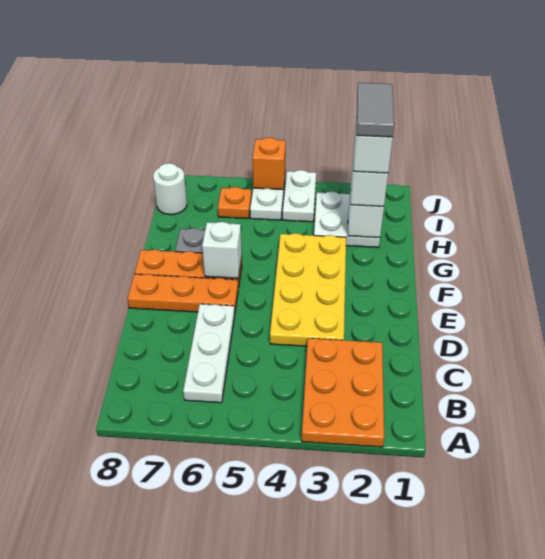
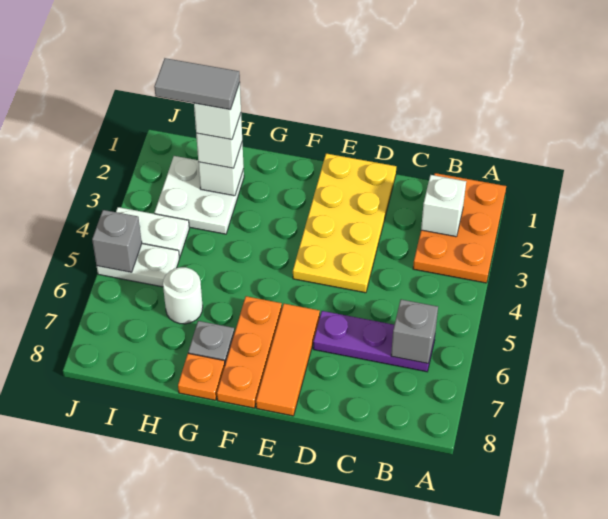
orange plate A2:C3 level 1 -> orange plate A1:B3 level 1
white plate B6:D6 level 1 -> purple plate B6:D6 level 1
none -> grey brick B6 level 2
yellow plate D3:G4 level 1 -> yellow plate D1:E4 level 1
orange plate E6:E8 level 1 -> orange tile E6:E8 level 1
white brick F6 level 2 -> white brick B2 level 2
orange plate I6 level 1 -> orange plate G8 level 1
white round brick I8 level 1 -> white round brick H6 level 1
orange brick J5 level 2 -> grey brick J5 level 2

